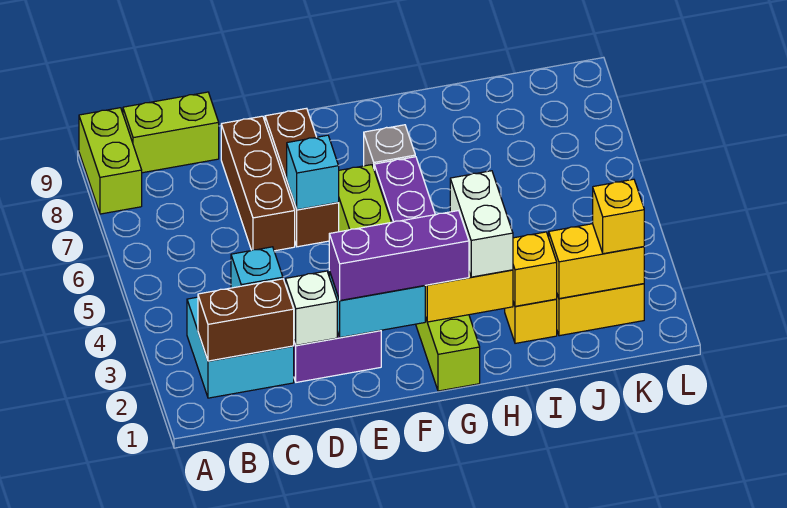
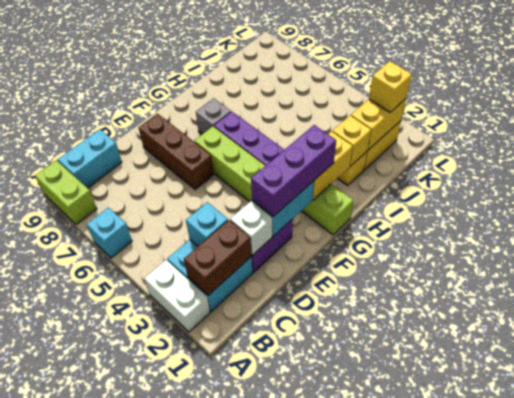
lime brick B9:C9 level 1 -> cyan brick B9:C9 level 1
brown brick D6:D8 level 1 -> none
cyan brick E6 level 2 -> cyan brick A6 level 1
white brick H2:H3 level 3 -> white brick A2:A3 level 1

